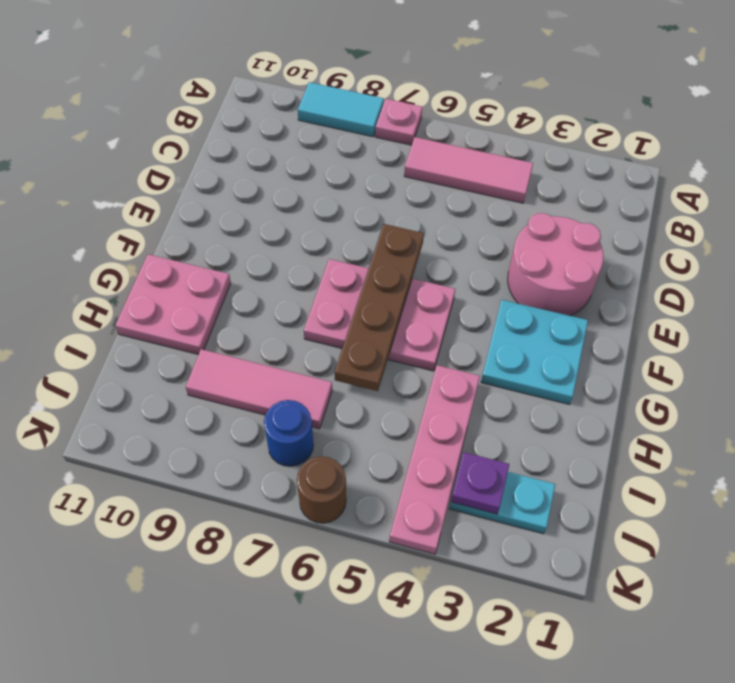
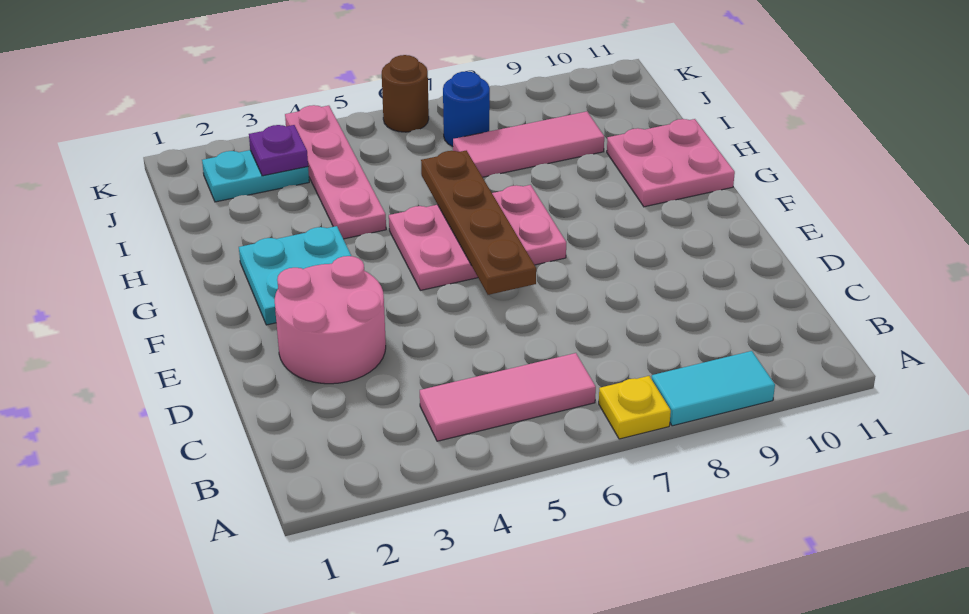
pink plate A7 level 1 -> yellow plate A7 level 1

